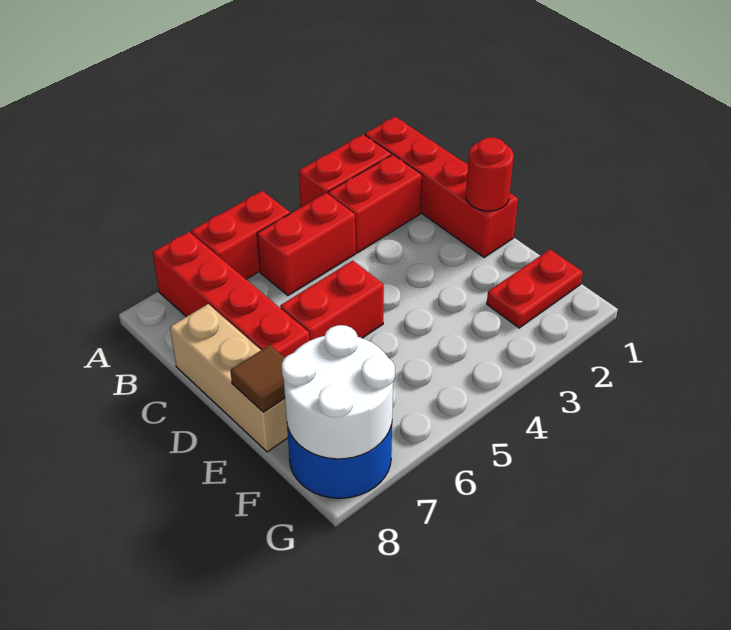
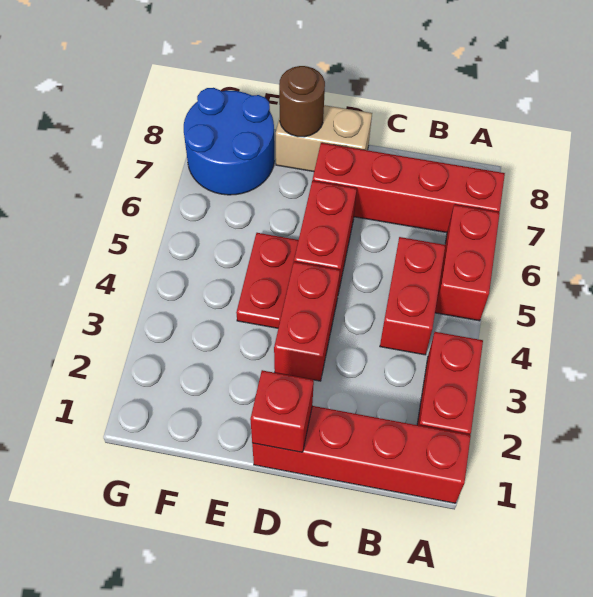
red brick B2:B3 level 1 -> red brick D3:D4 level 1
tan brick C8:E8 level 1 -> tan brick D8:E8 level 1
red round brick D1 level 2 -> red brick D1 level 2
brown tile E8 level 2 -> brown round brick E8 level 2
red plate F1:F2 level 1 -> red plate E4:E5 level 1
white round brick F7:G8 level 2 -> none

